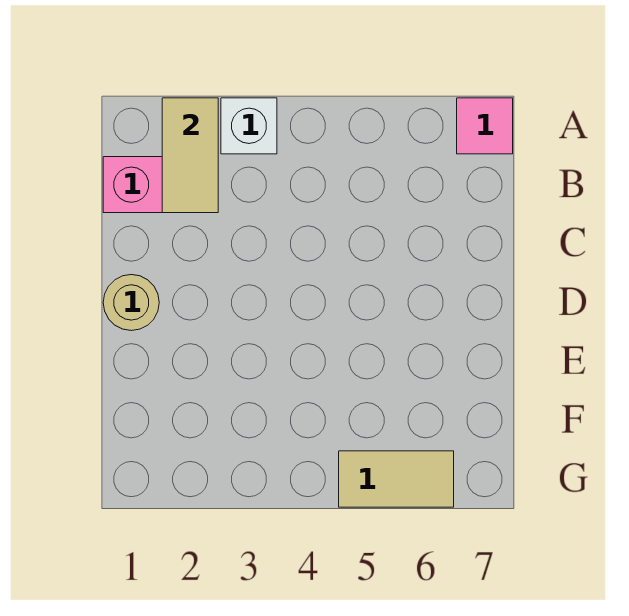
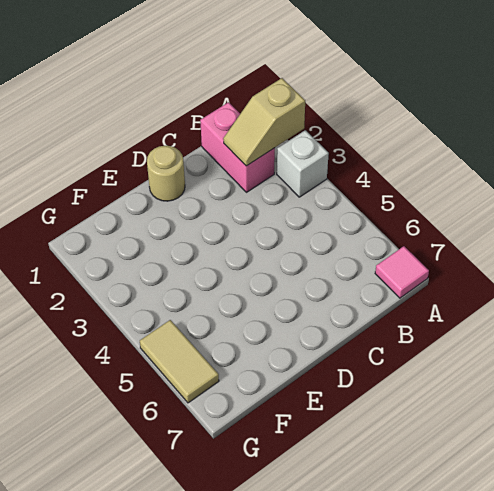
tan tile A2:B2 level 2 -> tan slope A2:B2 level 2 top A

